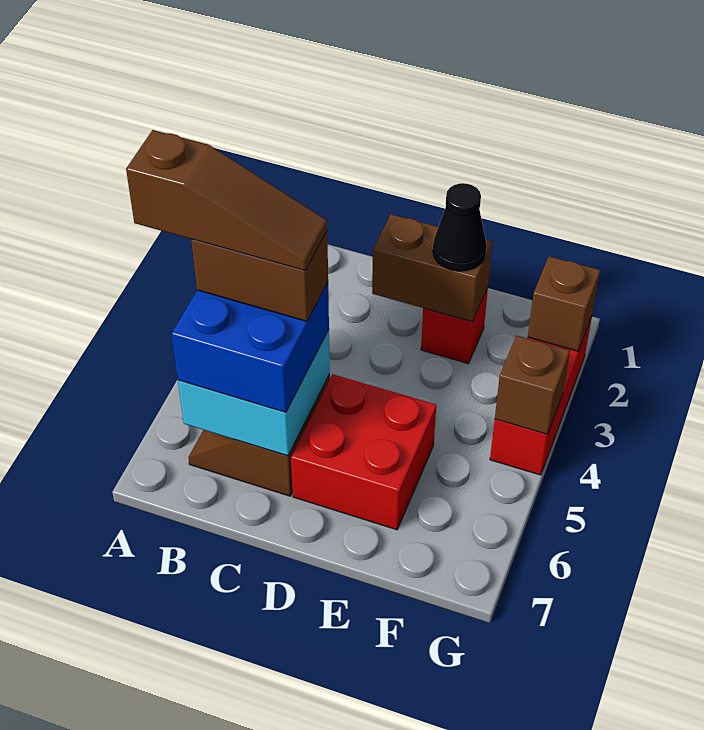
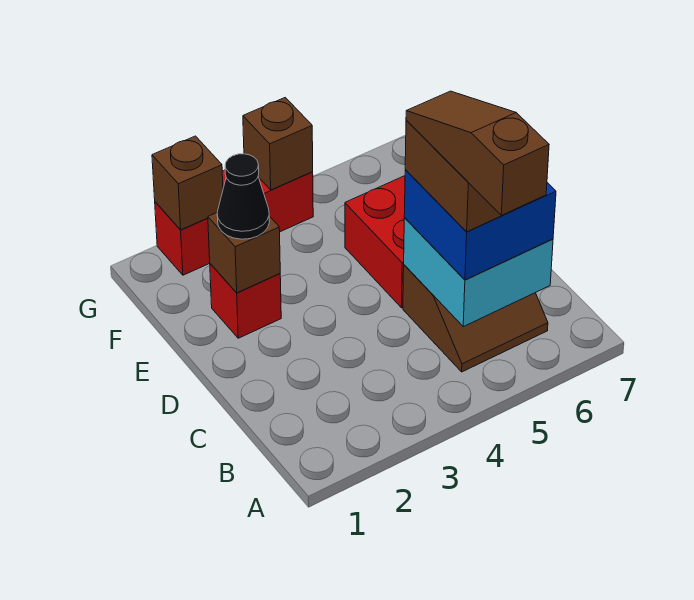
brown brick D2:E2 level 2 -> brown brick E2 level 2

